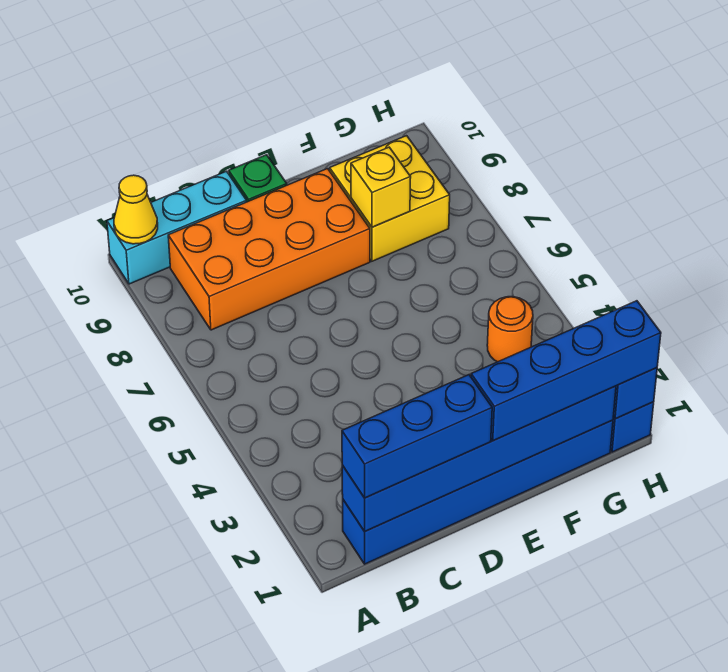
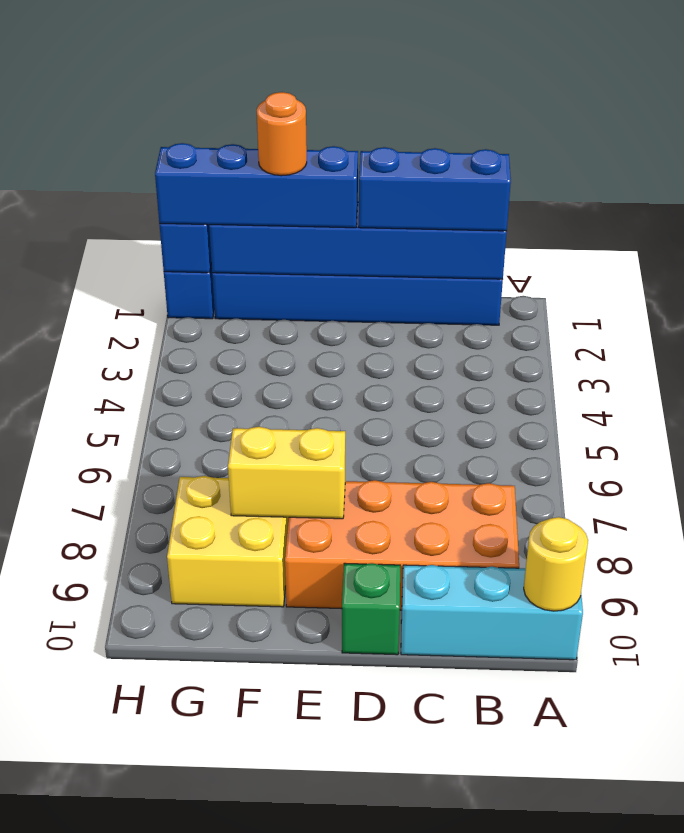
yellow cone A10 level 2 -> yellow round brick A10 level 2
yellow brick F8 level 2 -> yellow brick E8:F8 level 2
orange round brick G4 level 1 -> orange round brick F1 level 4

